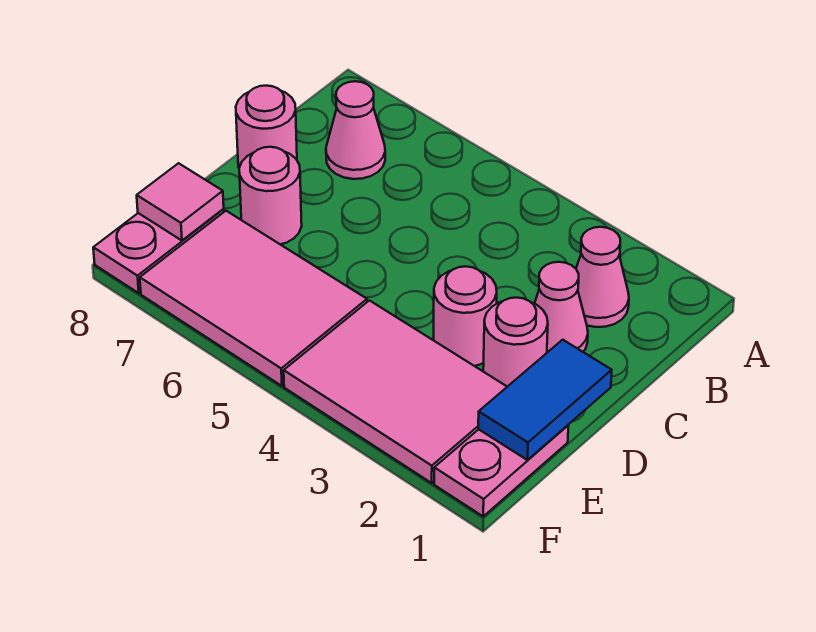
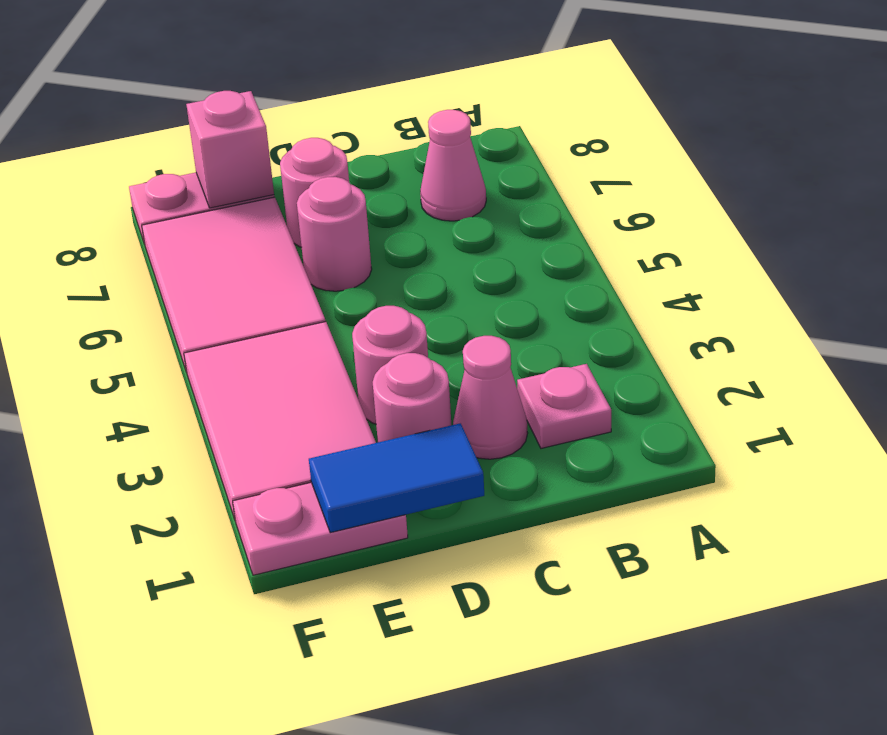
pink cone B2 level 1 -> pink plate B2 level 1
pink round brick C8 level 1 -> pink round brick D6 level 1
pink tile E8 level 2 -> pink brick E8 level 2

